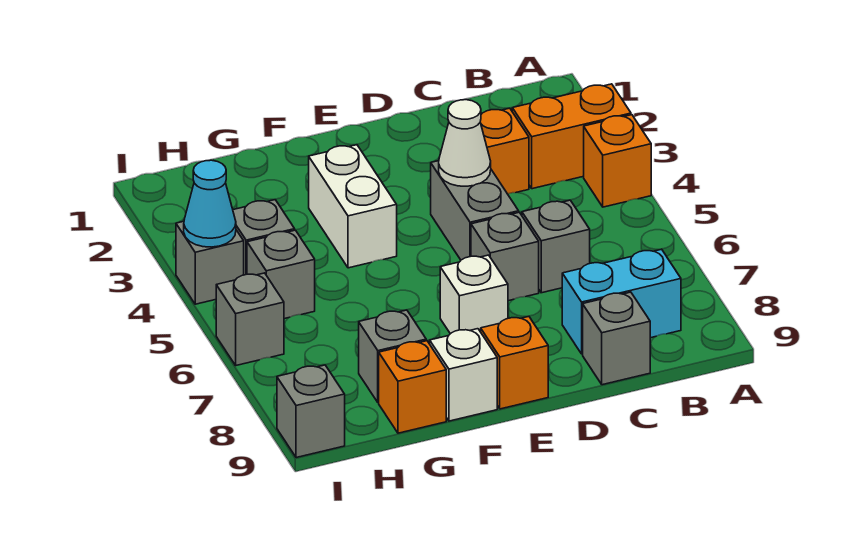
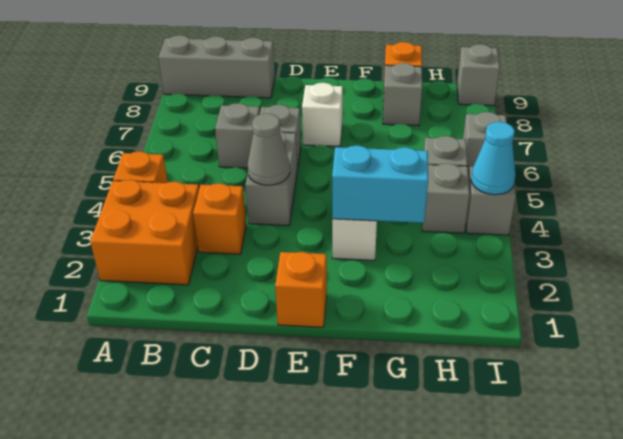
orange brick A3:B3 level 1 -> orange brick A2:B3 level 1
cyan brick B8:C8 level 1 -> cyan brick F3:G3 level 2
grey brick C9 level 1 -> grey brick A9:C9 level 1
white cone D4 level 2 -> grey cone D4 level 2
orange brick E9 level 1 -> orange brick E1 level 1
white brick F9 level 1 -> none

